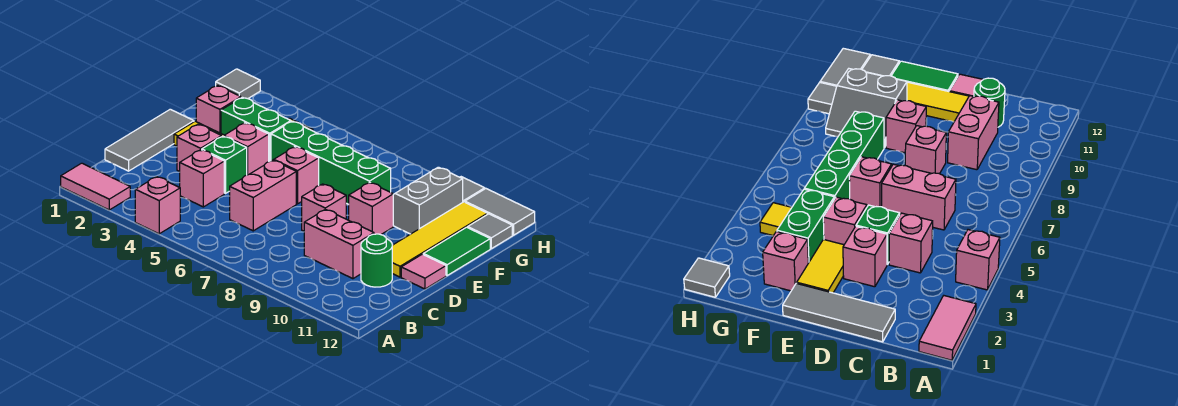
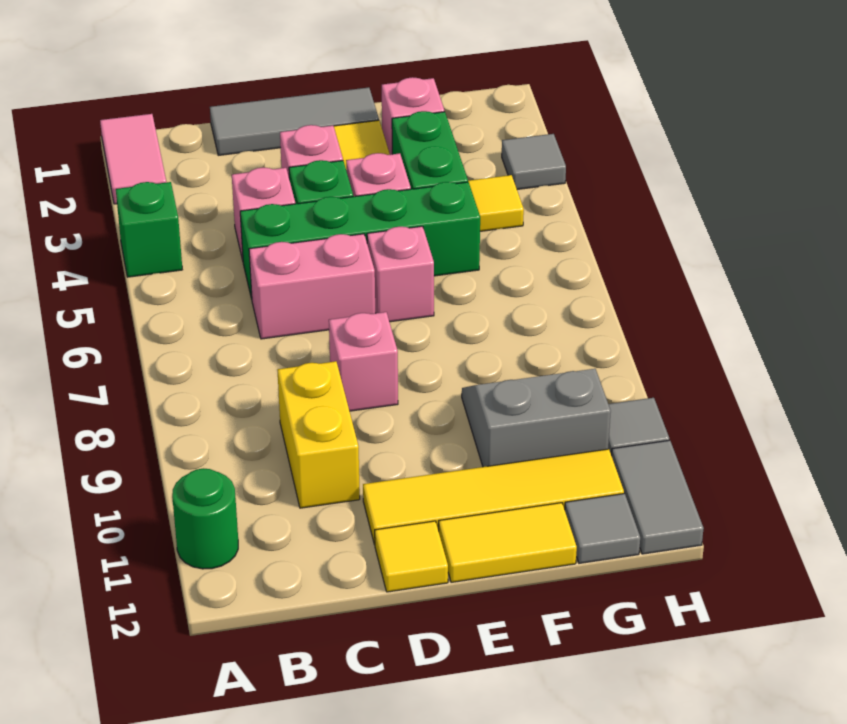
pink brick A4 level 1 -> green brick A4 level 1
pink brick C9:C10 level 1 -> yellow brick C9:C10 level 1
green round brick C11 level 1 -> green round brick A11 level 1
pink tile D12 level 1 -> yellow tile D12 level 1
pink brick E9 level 1 -> none
green tile E12:F12 level 1 -> yellow tile E12:F12 level 1
green brick F5:F8 level 1 -> green brick C5:F5 level 1
grey tile H1 level 1 -> grey tile H3 level 1

